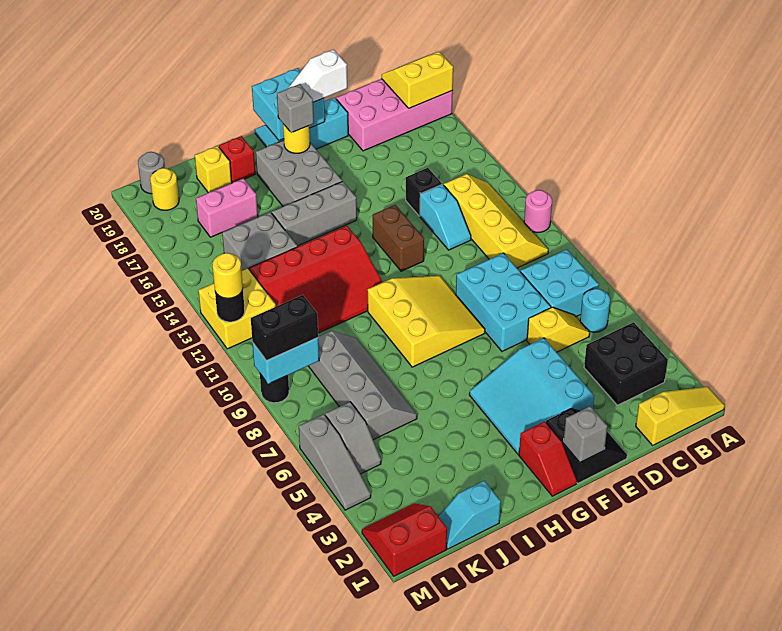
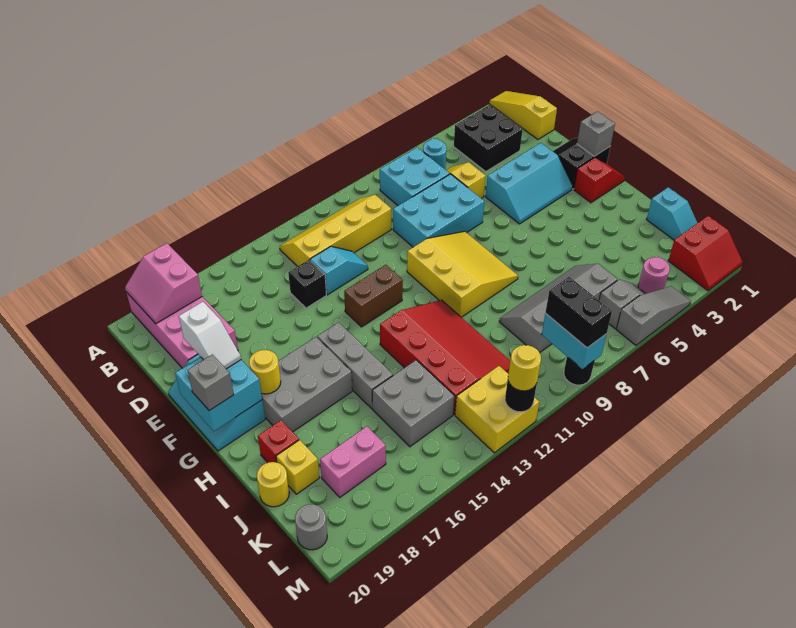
pink round brick A11 level 1 -> pink round brick L4 level 1
yellow slope A18:B19 level 2 top 18 -> pink slope A18:B19 level 2 top 18
cyan slope E3:G5 level 1 top E -> cyan slope E3:F5 level 1 top E
yellow slope F8:H10 level 1 top H -> yellow slope F8:H10 level 1 top 10
grey brick G18 level 3 -> grey brick G20 level 3
pink brick J17:K17 level 1 -> pink brick K17:K18 level 1
red slope L1:M2 level 1 top 1 -> red slope L1:M2 level 1 top L
yellow round brick L19 level 1 -> yellow round brick J20 level 1

